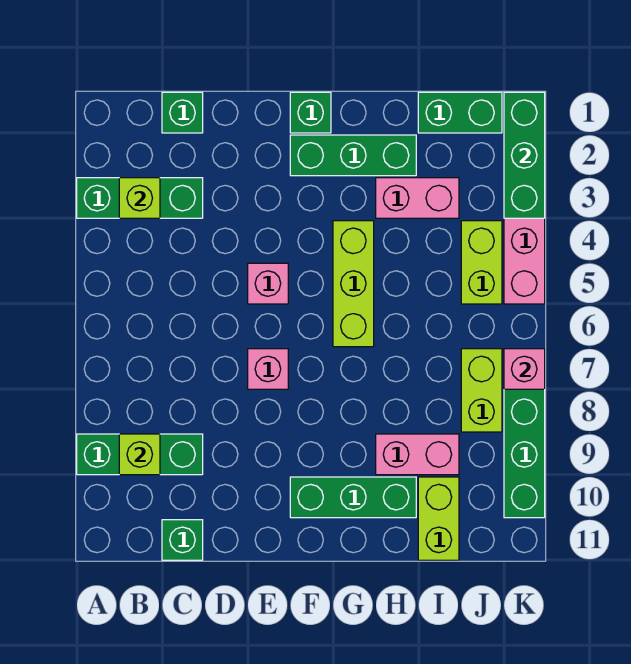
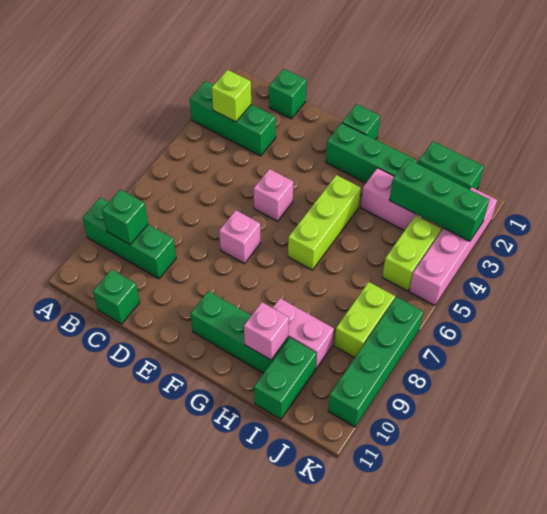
lime brick B9 level 2 -> green brick B9 level 2
lime brick I10:I11 level 1 -> green brick I10:I11 level 1
green brick K1:K3 level 2 -> green brick I3:K3 level 2
pink brick K7 level 2 -> pink brick H10 level 2

